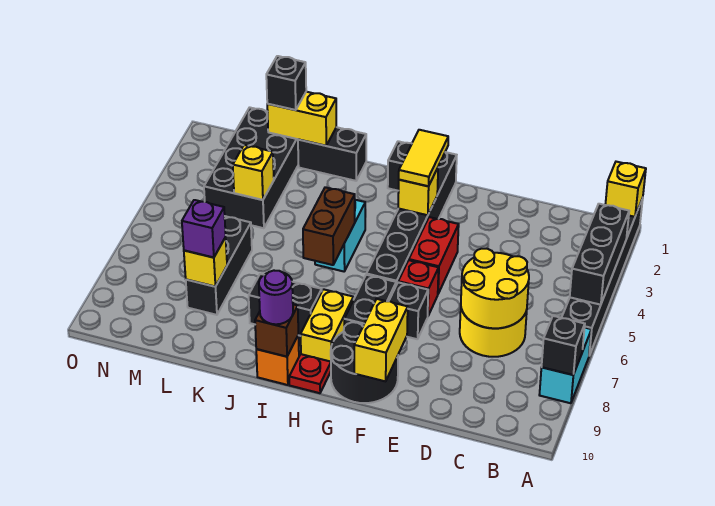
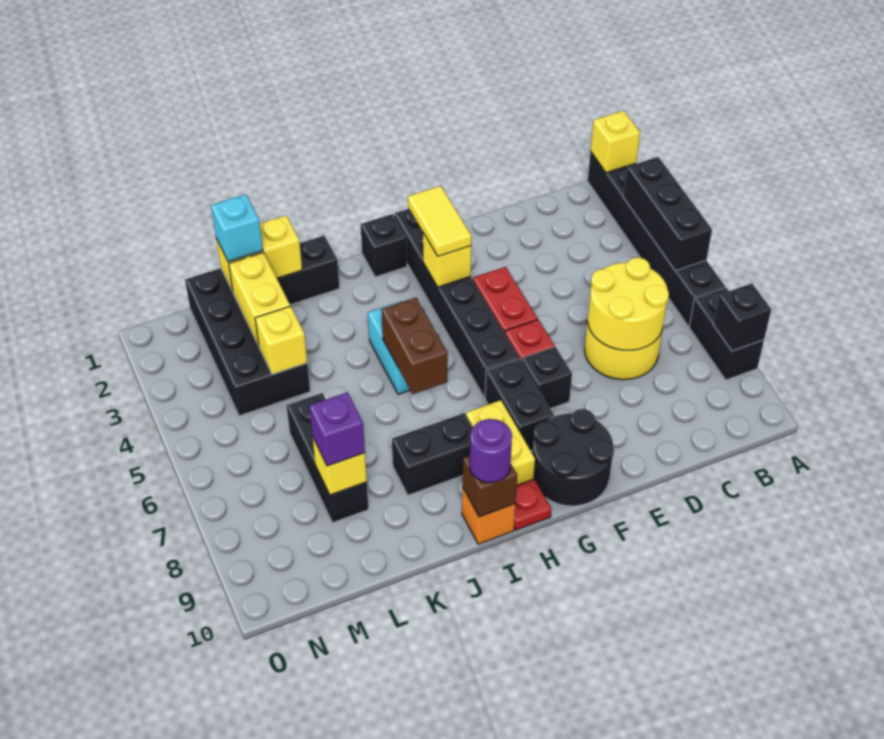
cyan brick A7:A8 level 1 -> black brick A7:A8 level 1
yellow brick F9:F10 level 2 -> yellow brick L2:L3 level 2
black brick L1 level 3 -> cyan brick L1 level 3

